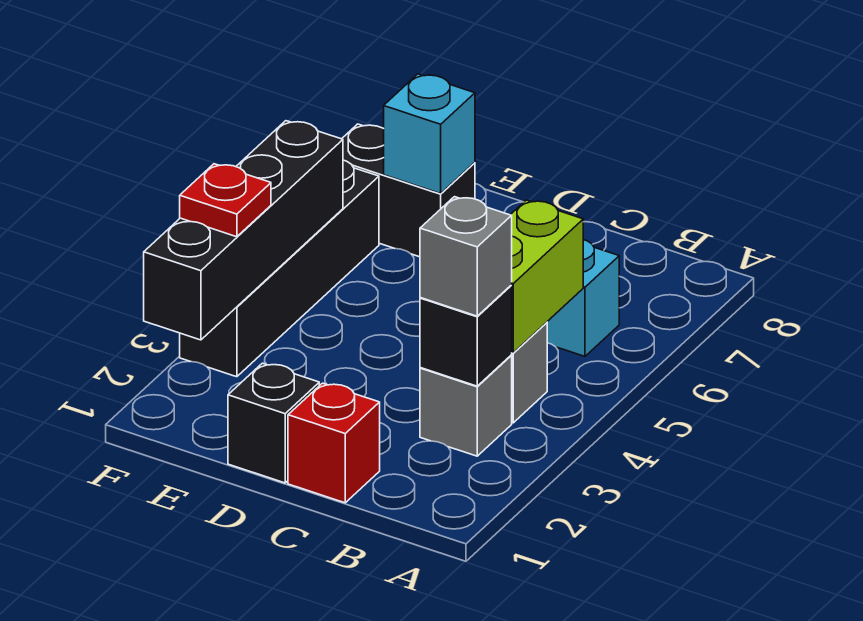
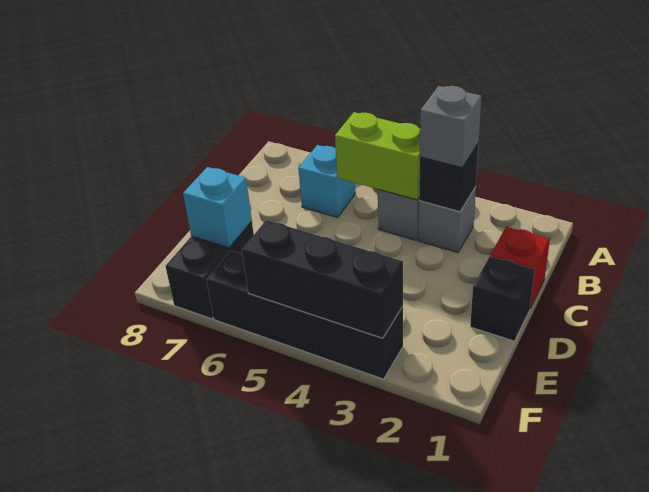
black brick F2:F5 level 2 -> black brick F3:F5 level 2
red plate F3 level 3 -> none

